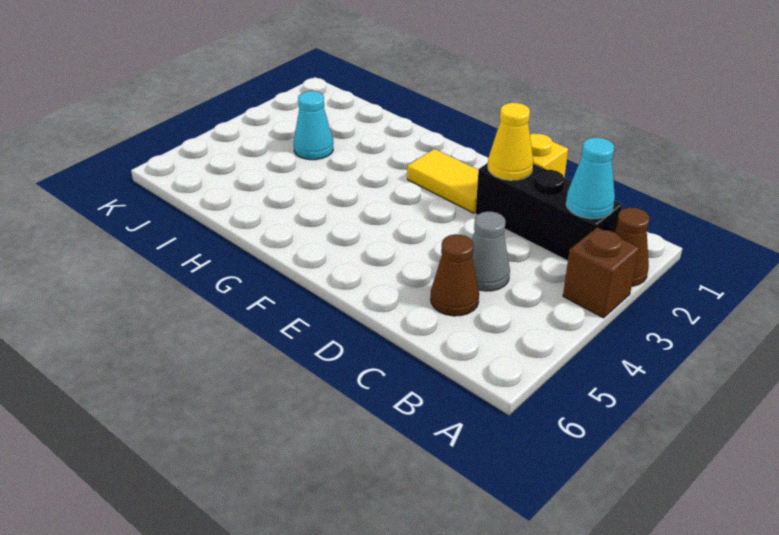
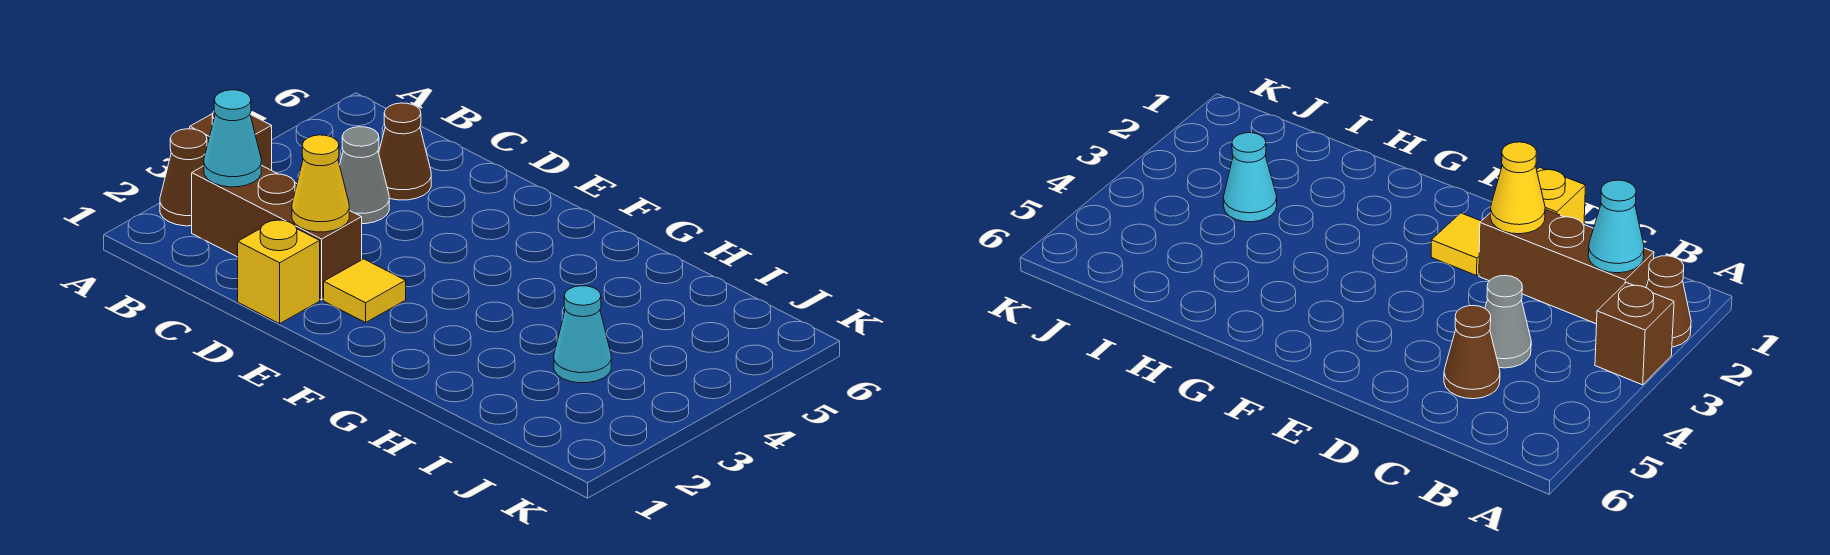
black brick B2:D2 level 1 -> brown brick B2:D2 level 1
yellow tile E2:F2 level 1 -> yellow tile E2 level 1

